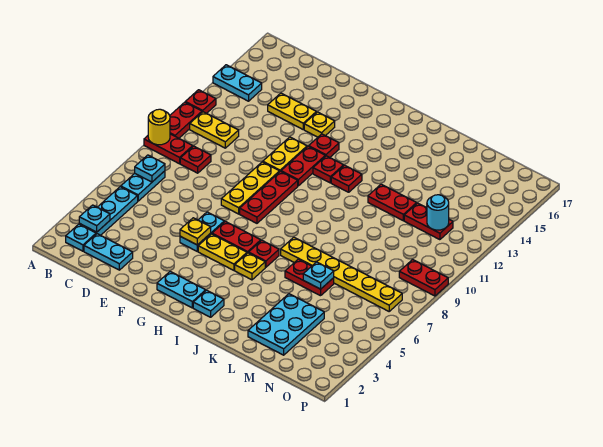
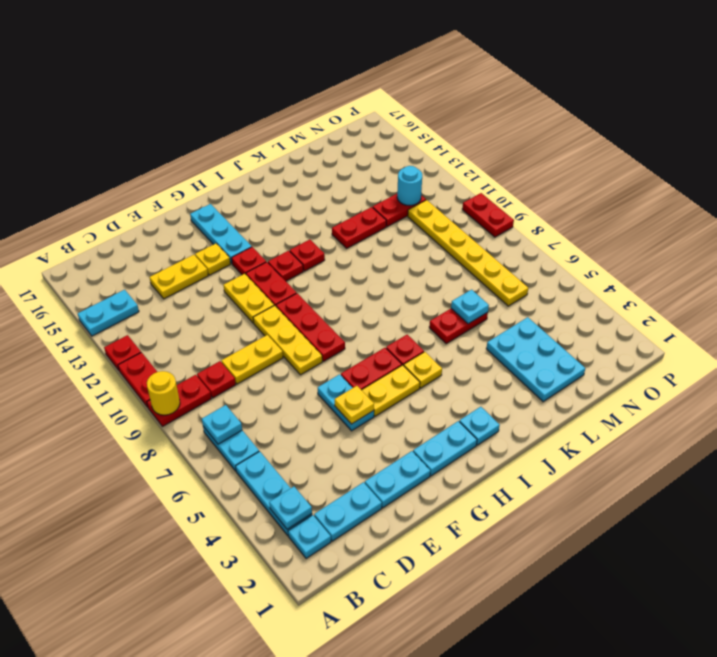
yellow plate B11:C11 level 1 -> yellow plate D9:E9 level 1
none -> cyan plate E2:F2 level 1
none -> cyan plate G14:G16 level 1
yellow plate J7:O7 level 1 -> yellow plate N6:N11 level 1
red plate O9:P9 level 1 -> red plate P9:P10 level 1

